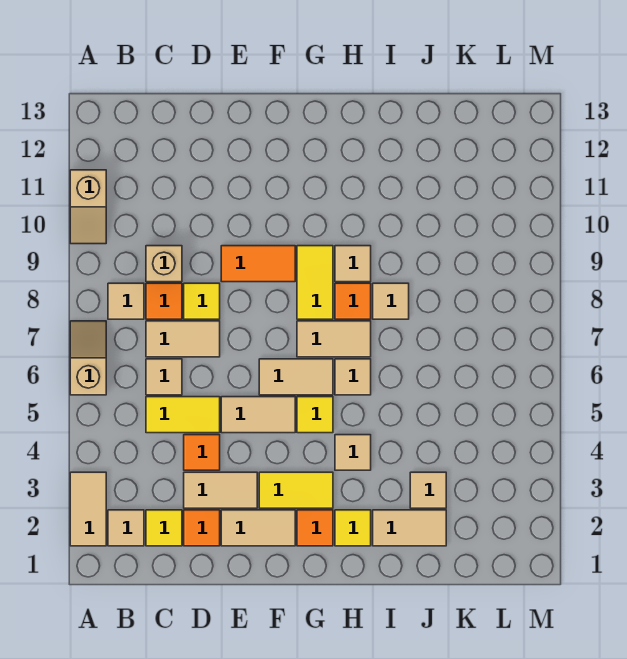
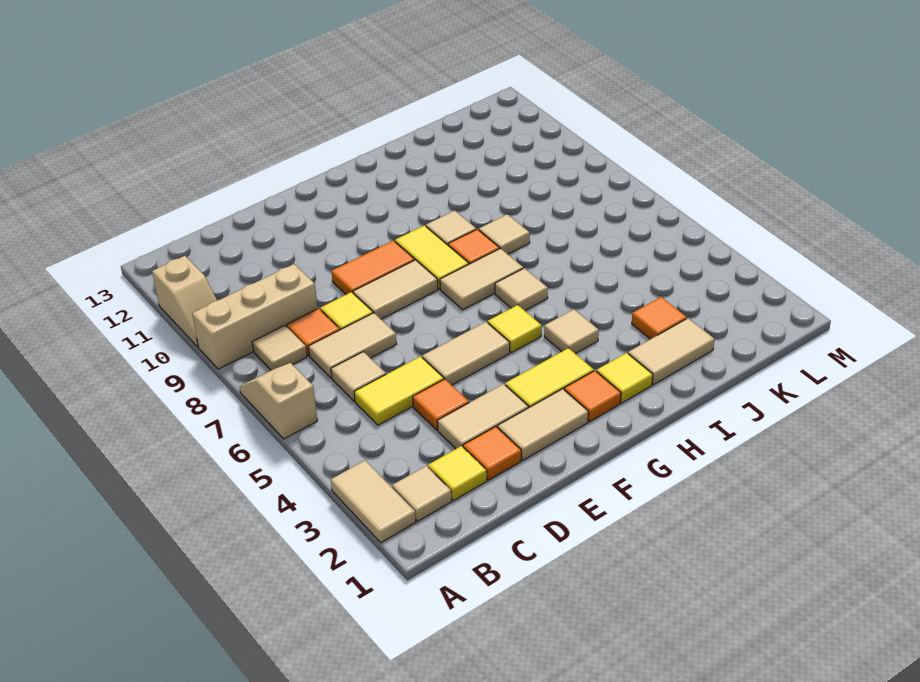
tan brick C9 level 1 -> tan brick A9:C9 level 1
tan tile F6:G6 level 1 -> tan tile E8:F8 level 1
tan tile J3 level 1 -> orange tile J3 level 1

